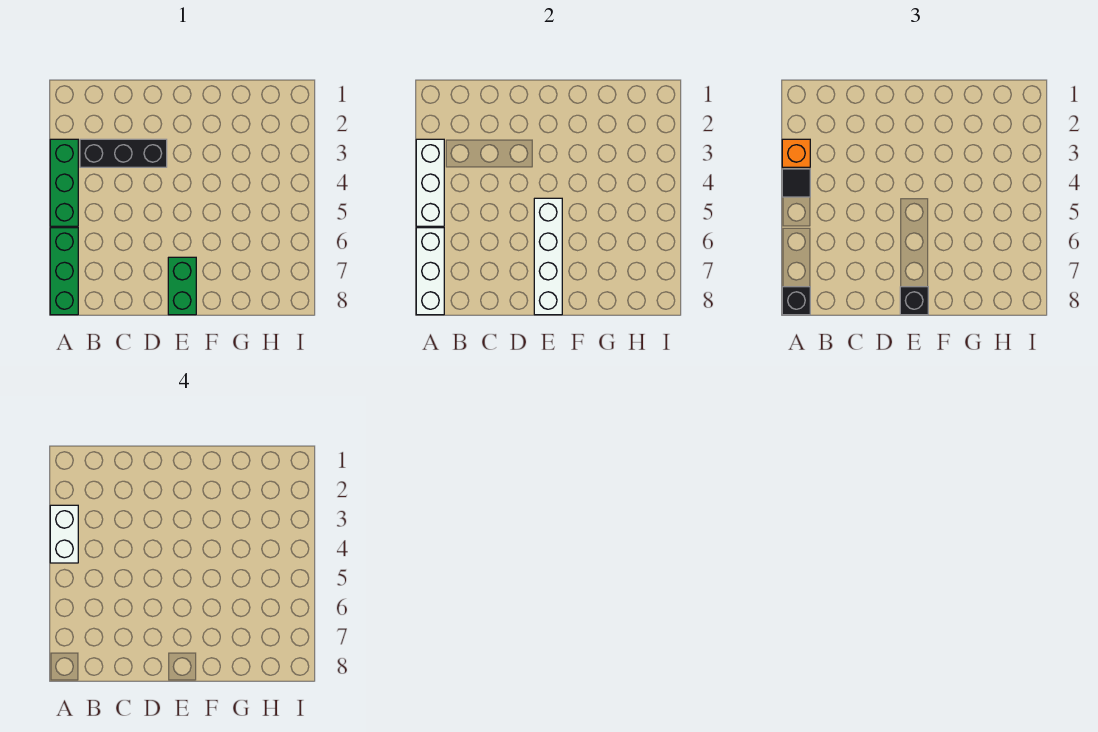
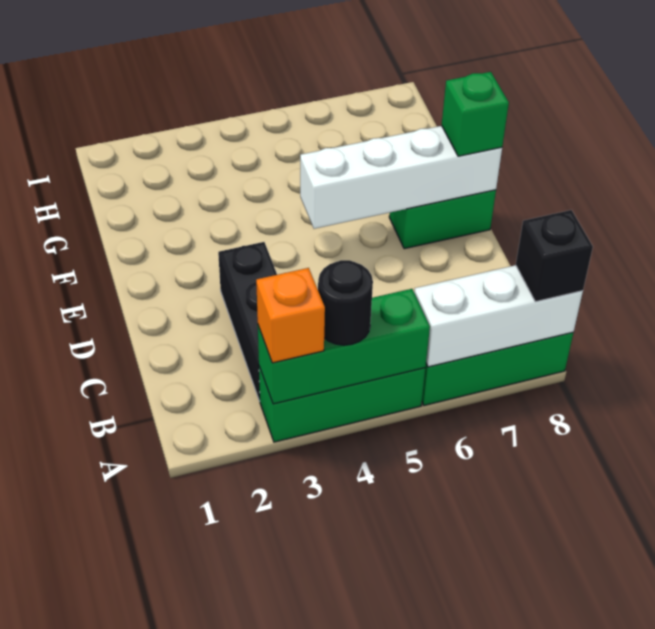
white brick A3:A5 level 2 -> green brick A3:A5 level 2
white brick A3:A4 level 4 -> none
black tile A4 level 3 -> black round brick A4 level 3
black brick E8 level 3 -> green brick E8 level 3

